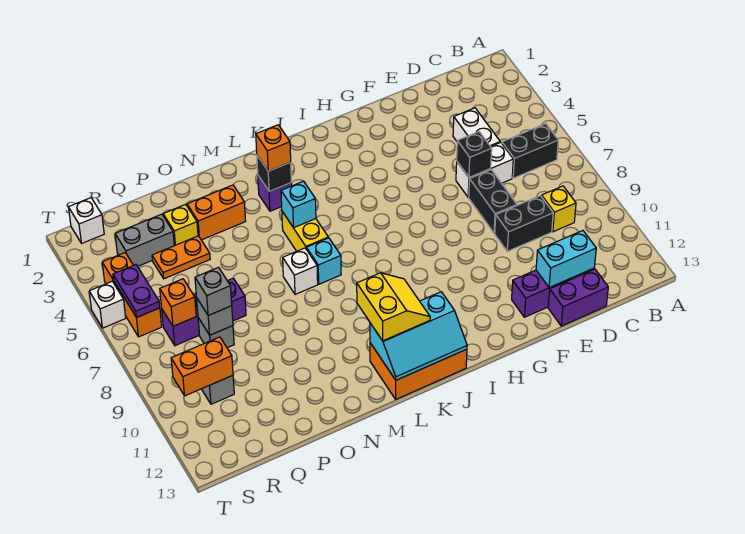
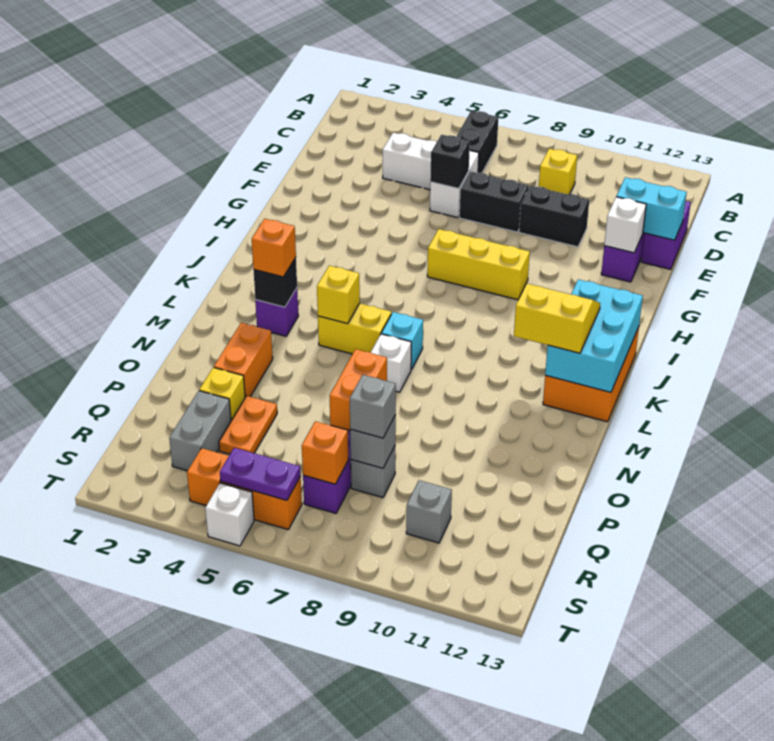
black brick D9:E9 level 1 -> black brick E9:E10 level 1
cyan brick D12:E12 level 2 -> cyan brick E12:E13 level 2
none -> yellow brick H7:H9 level 1
cyan slope J12:L13 level 2 top 12 -> cyan brick J12:L13 level 2
cyan brick L5 level 2 -> yellow brick L5 level 2
orange brick R10:S10 level 2 -> orange brick O7:P7 level 2
white brick S1 level 1 -> white brick F12 level 2

